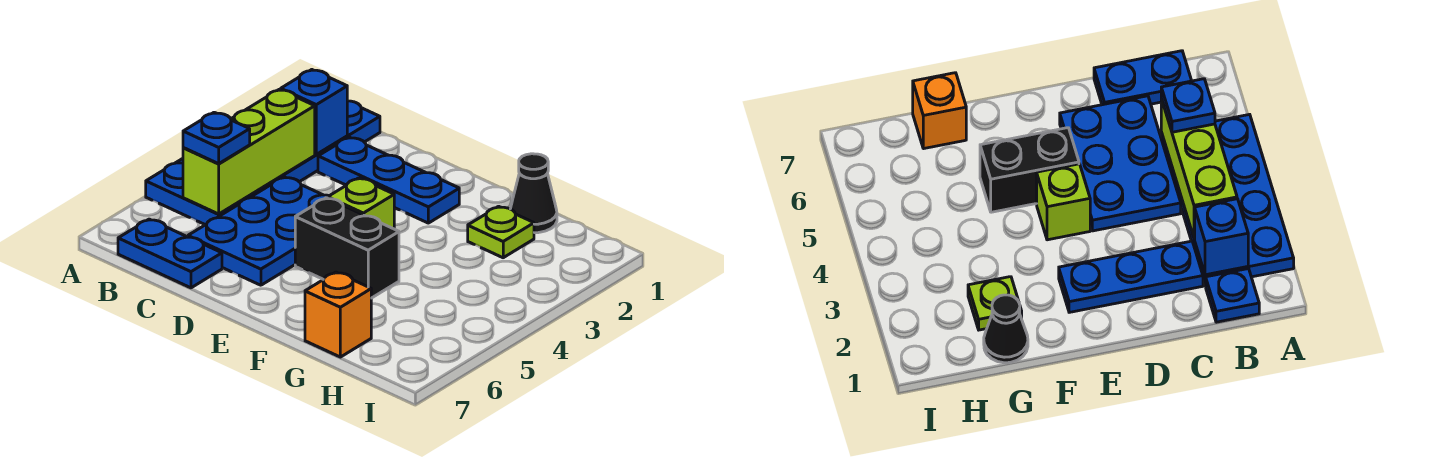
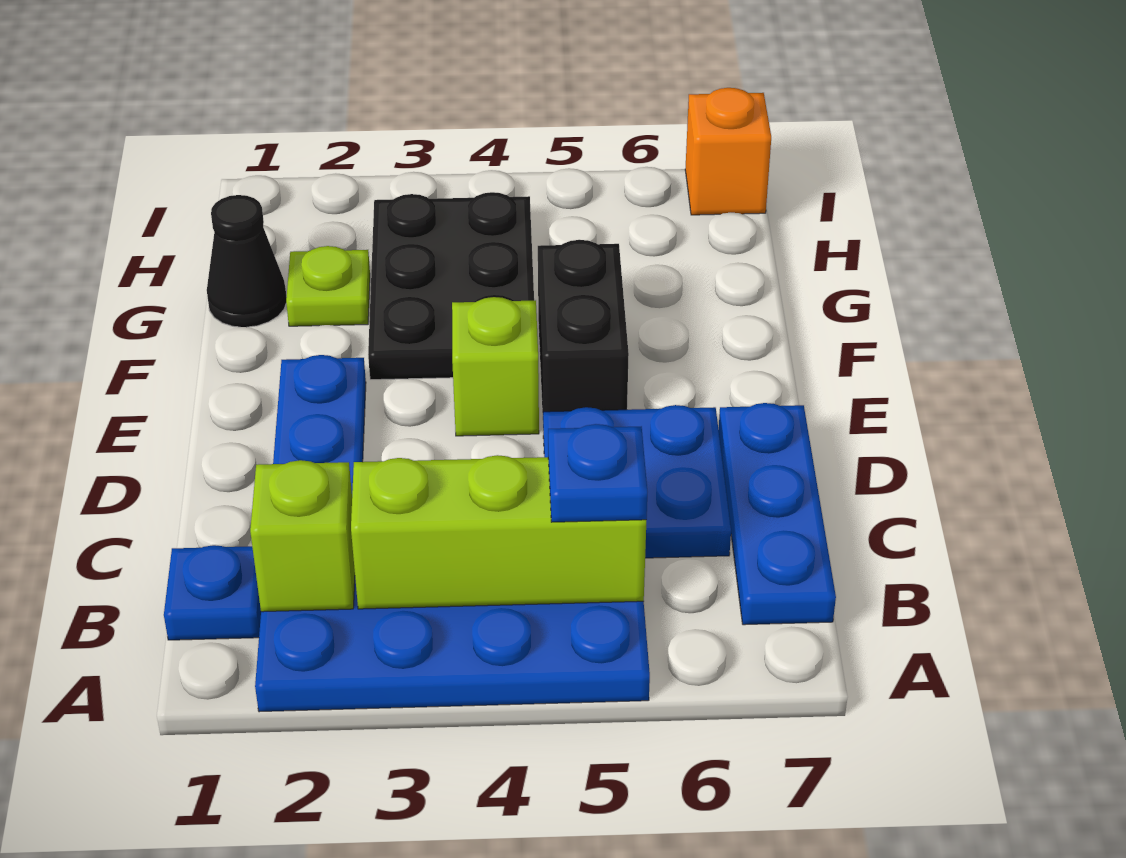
blue brick B2 level 2 -> lime brick B2 level 2
blue plate B7:C7 level 1 -> blue plate B7:D7 level 1
blue plate C4:D6 level 1 -> blue plate C5:D6 level 1
none -> black plate F3:H4 level 1
orange brick G7 level 1 -> orange brick I7 level 1

